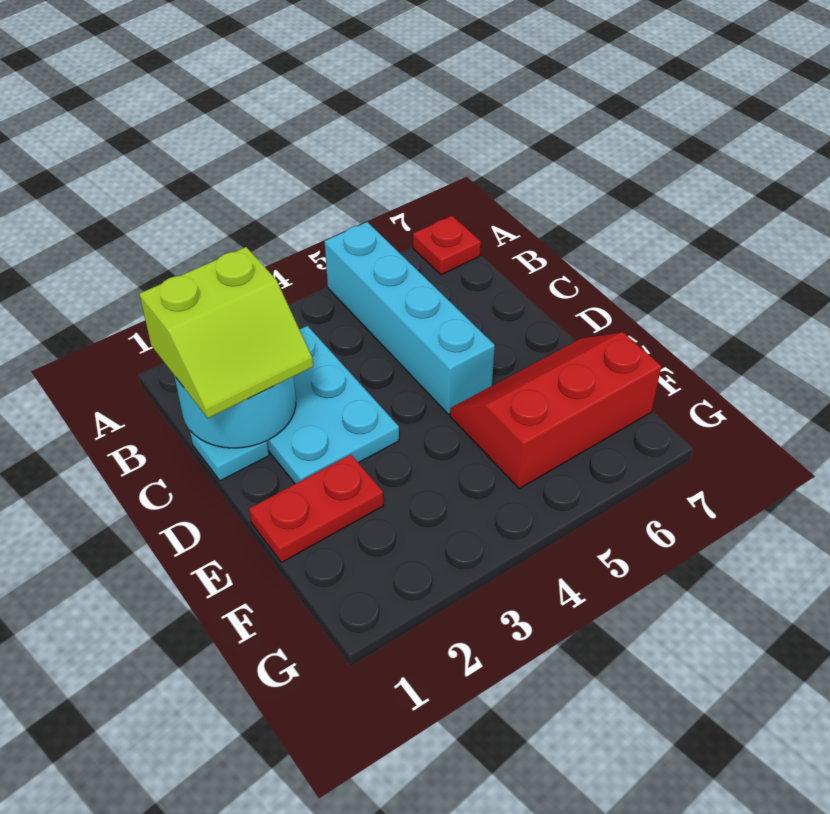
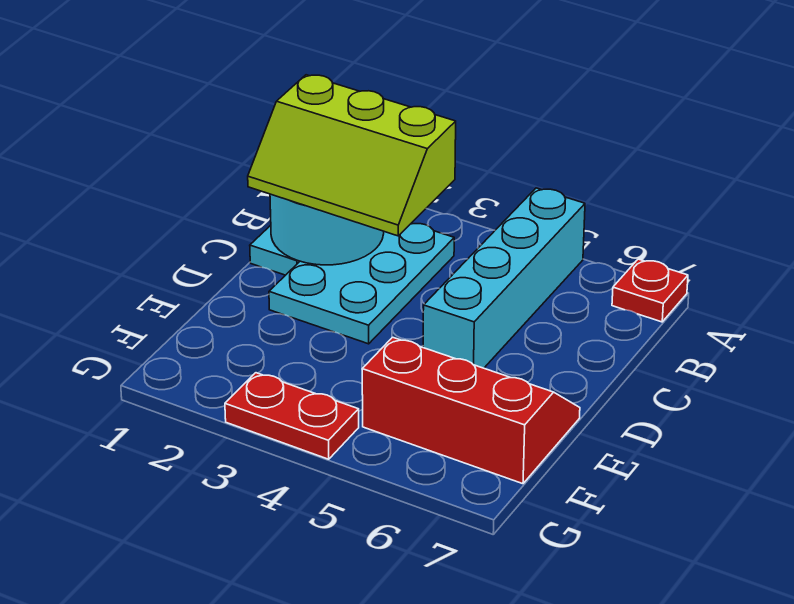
lime slope B1:C2 level 3 top B -> lime slope B1:C3 level 3 top B
red plate E1:E2 level 1 -> red plate G3:G4 level 1

